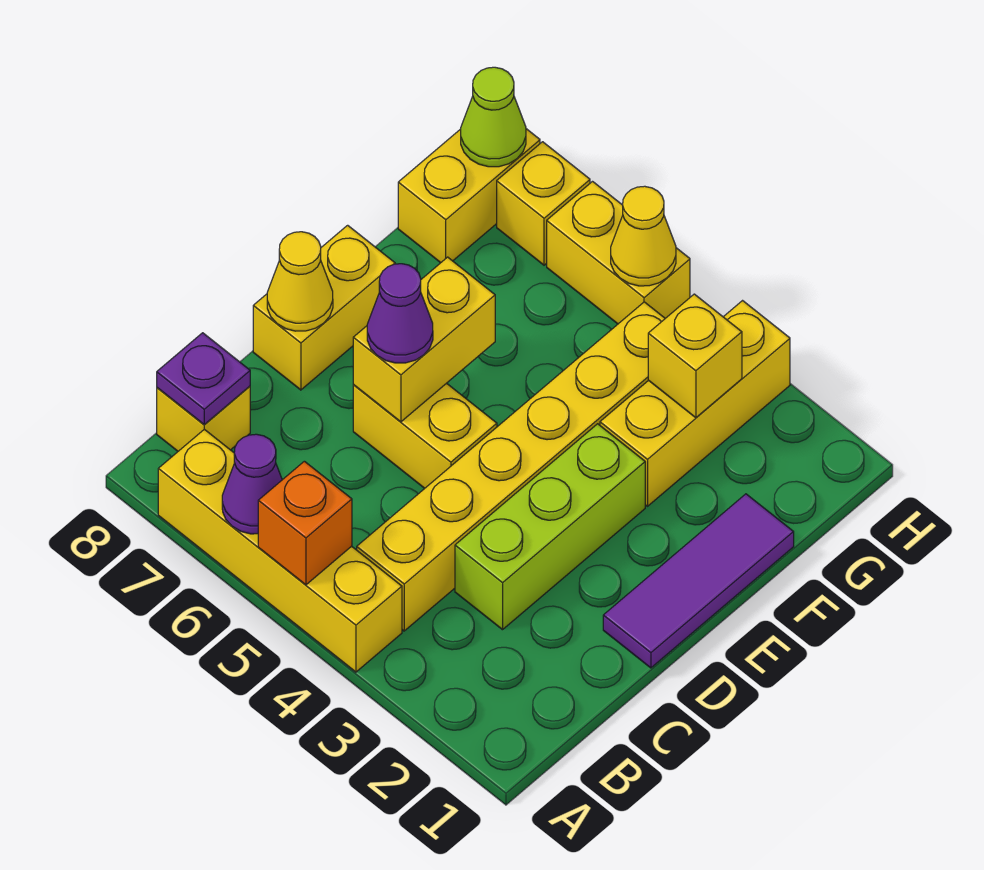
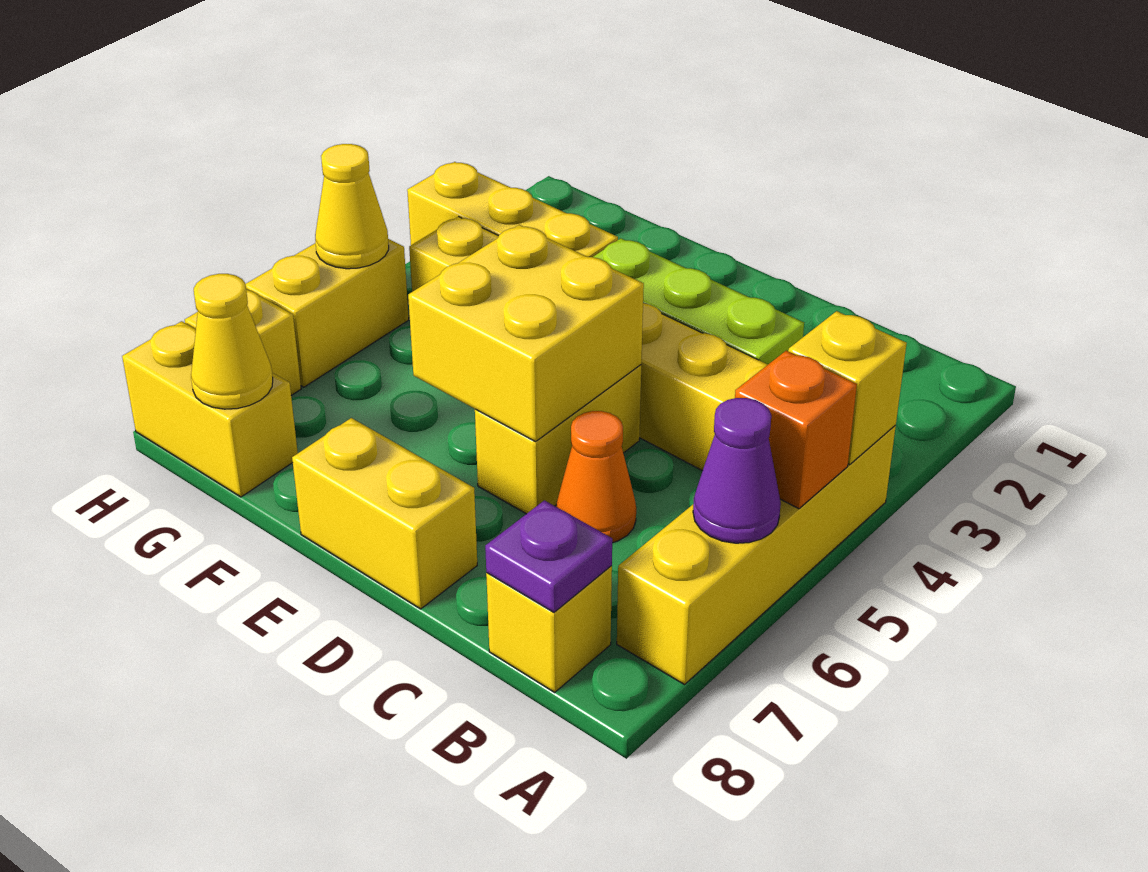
none -> orange cone C6 level 1
purple tile D1:F1 level 1 -> none
yellow brick D6:E6 level 2 -> yellow brick D5:E6 level 2
purple cone D6 level 3 -> none
yellow cone D8 level 2 -> yellow cone G8 level 2
yellow brick G3 level 2 -> yellow brick A4 level 2
lime cone H8 level 2 -> none

